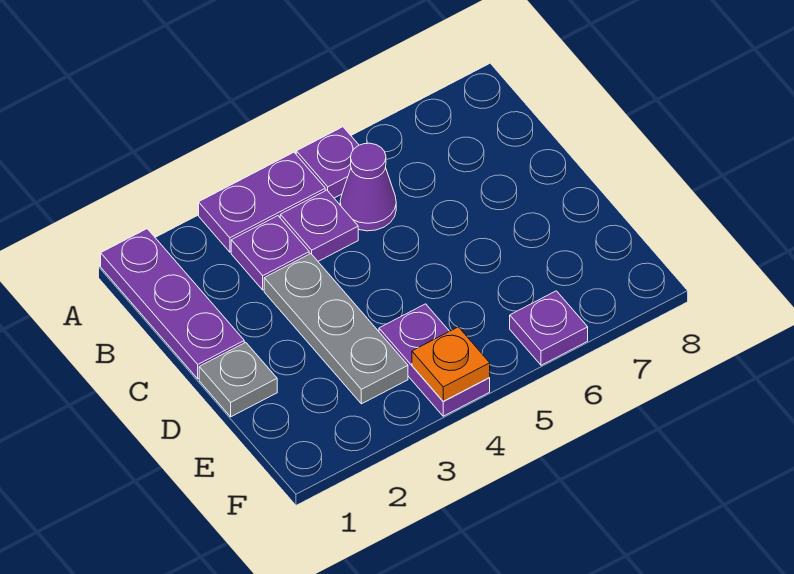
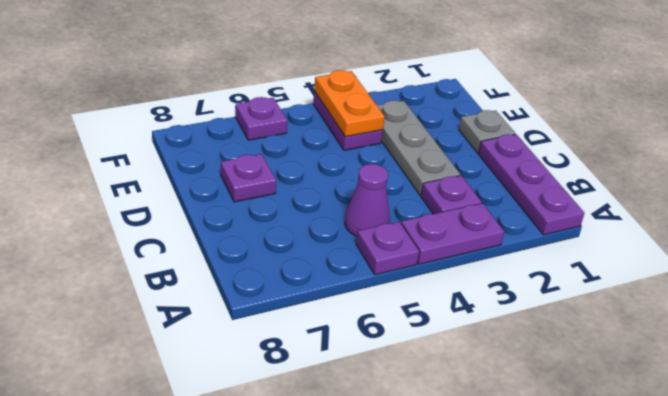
purple plate B4 level 1 -> purple plate D7 level 1
orange plate F4 level 2 -> orange plate E4:F4 level 2

